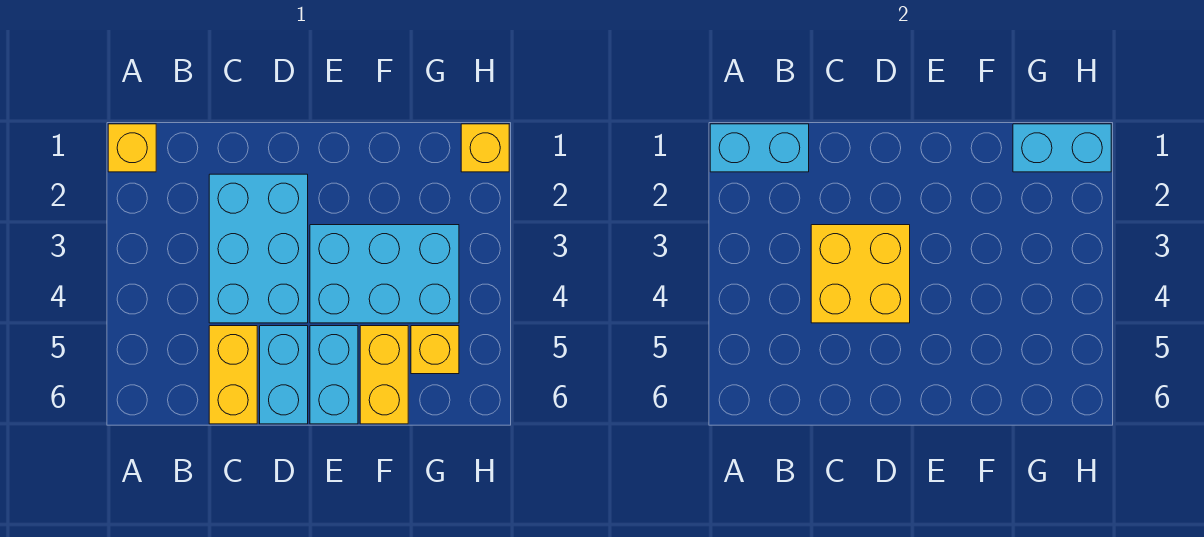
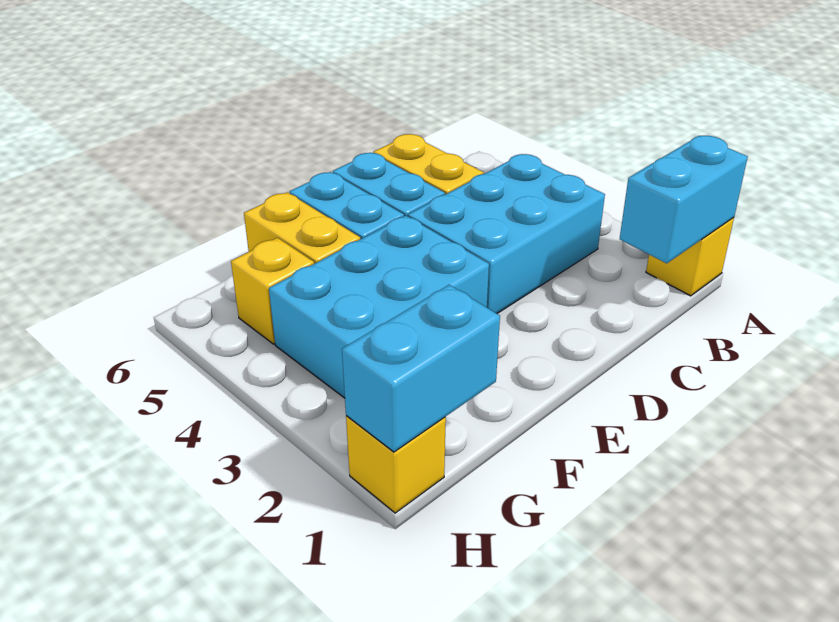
cyan brick C2:D4 level 1 -> cyan brick B3:D4 level 1
yellow brick C3:D4 level 2 -> none

